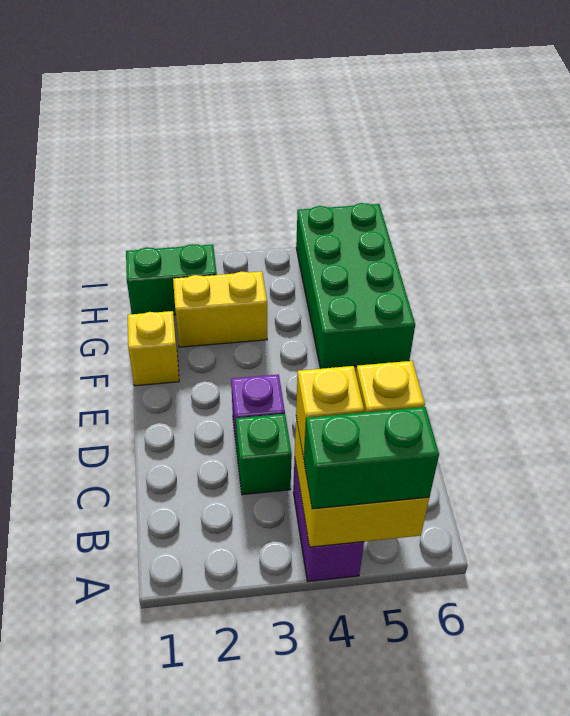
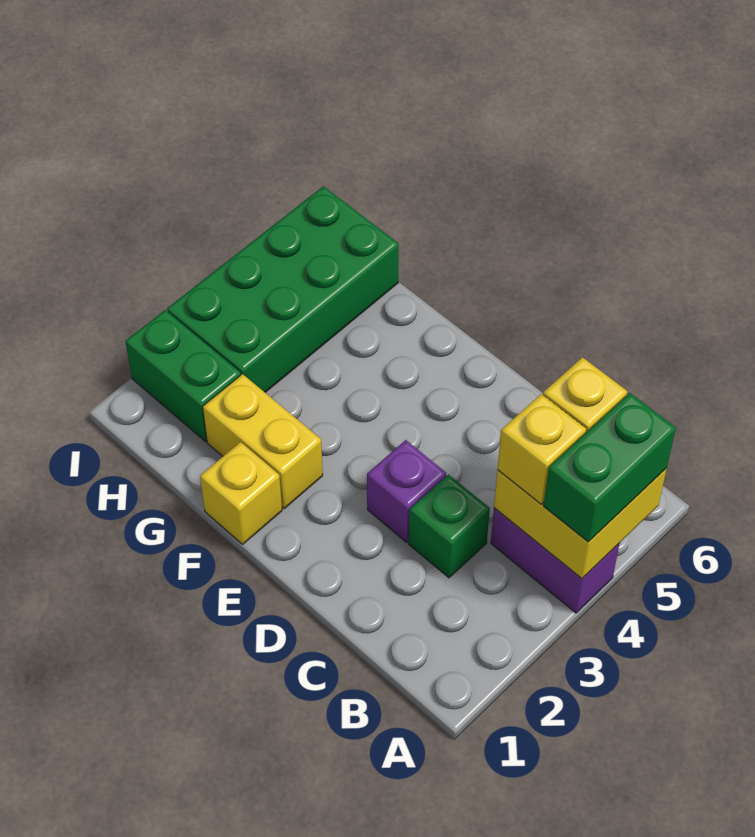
green brick F5:I6 level 1 -> green brick H3:I6 level 1
yellow brick G2:G3 level 1 -> yellow brick F2:G2 level 1
green brick H1:H2 level 1 -> green brick H2:I2 level 1

